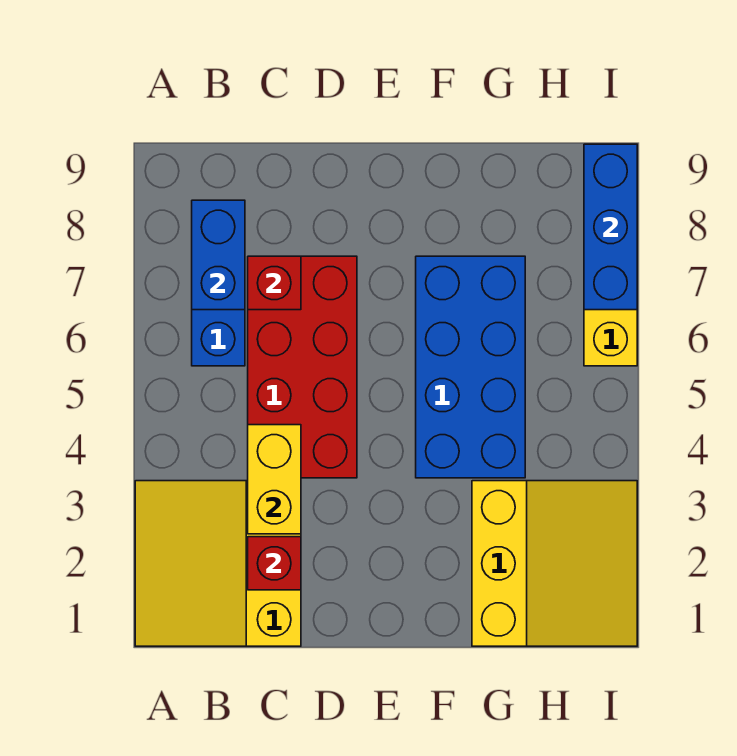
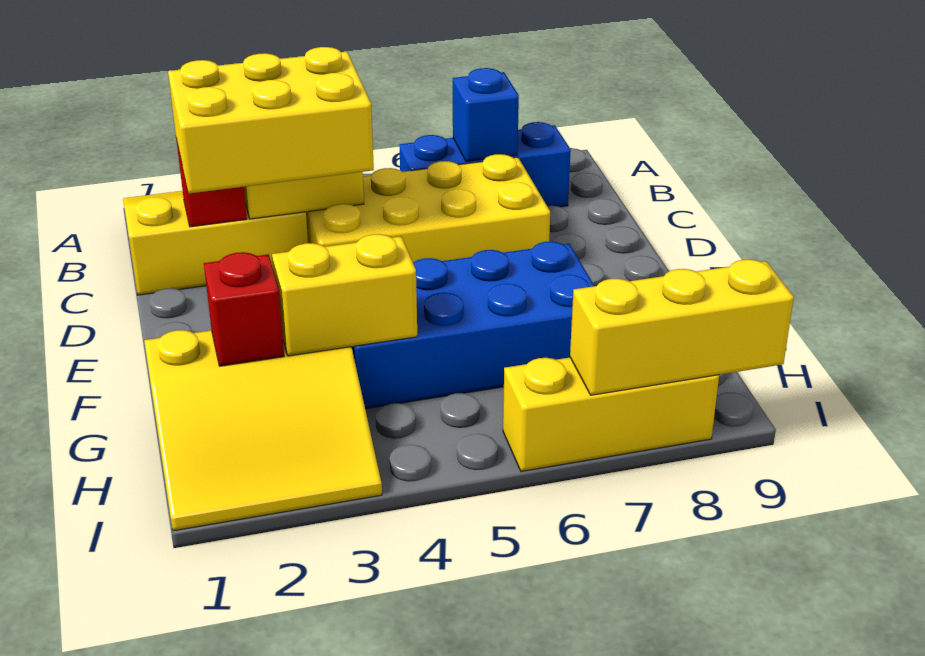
blue brick B7:B8 level 2 -> blue brick B7 level 2
none -> yellow brick C2:D4 level 3
red brick C4:D7 level 1 -> yellow brick C4:D7 level 1
red brick C7 level 2 -> red brick G2 level 2
none -> yellow brick G3:G4 level 2
blue brick I7:I9 level 2 -> yellow brick I7:I9 level 2

